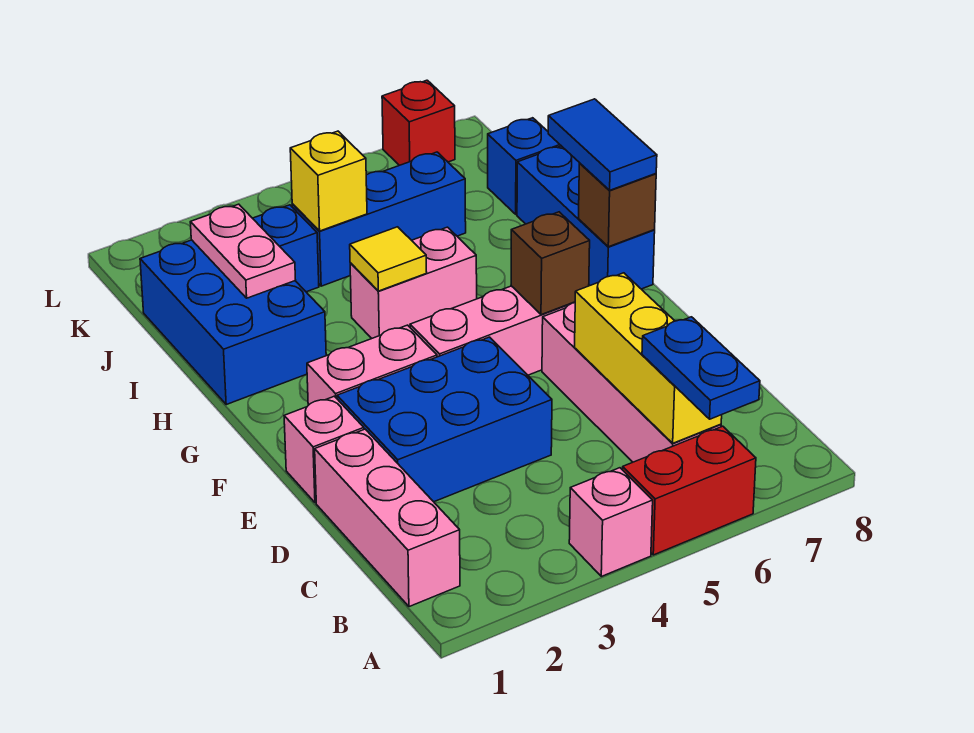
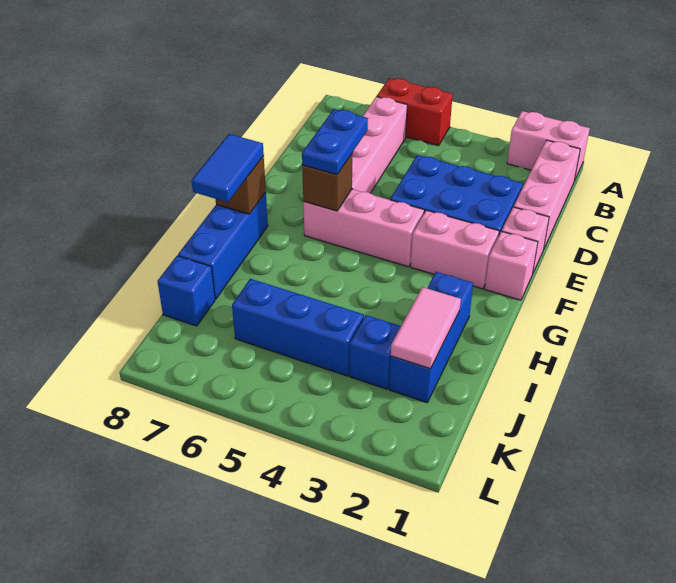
pink brick A4 level 1 -> pink brick F1 level 1
blue plate A6:B6 level 3 -> blue plate E6:F6 level 3
yellow brick B6:D6 level 2 -> none
blue brick H1:J2 level 1 -> blue brick H2:J2 level 1
pink brick H4:H5 level 1 -> pink brick A1:A2 level 1
yellow tile H4 level 2 -> none
pink plate I2:J2 level 2 -> pink tile I2:J2 level 2
yellow brick J4 level 2 -> none
red brick L7 level 1 -> none

